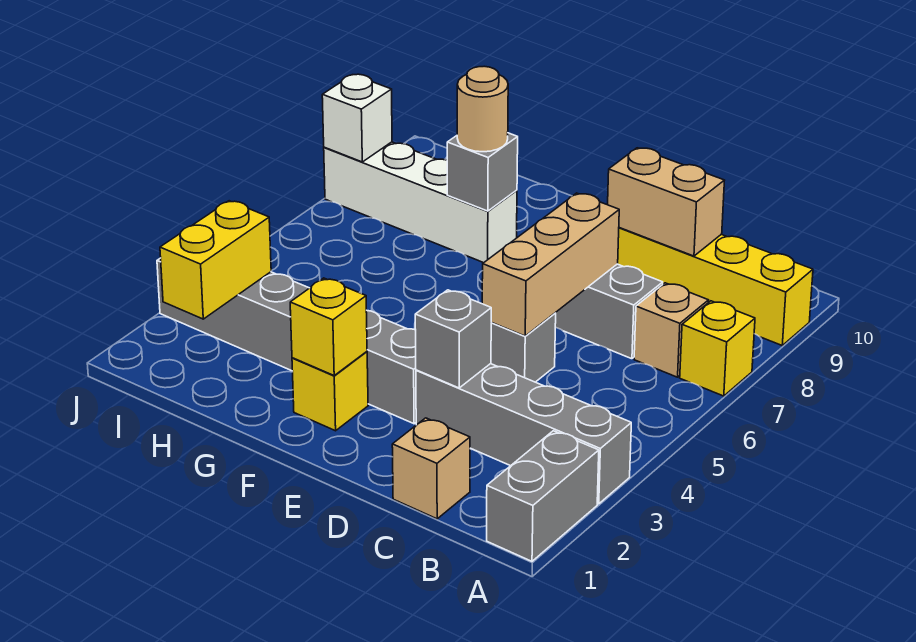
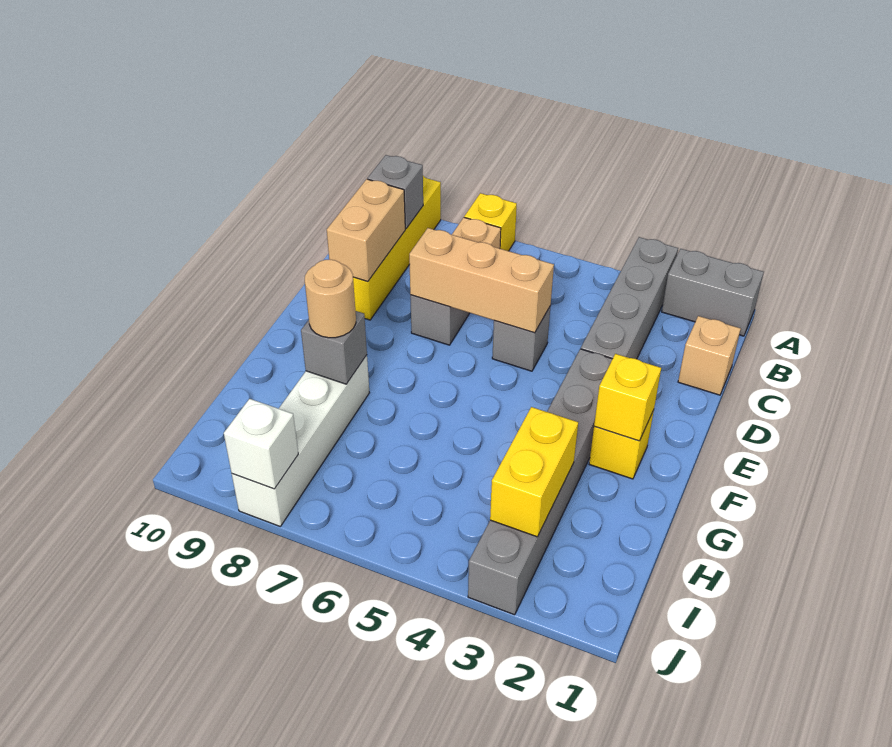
grey brick D3 level 2 -> grey brick B9 level 2
yellow brick I2:I3 level 2 -> yellow brick H3:I3 level 2

